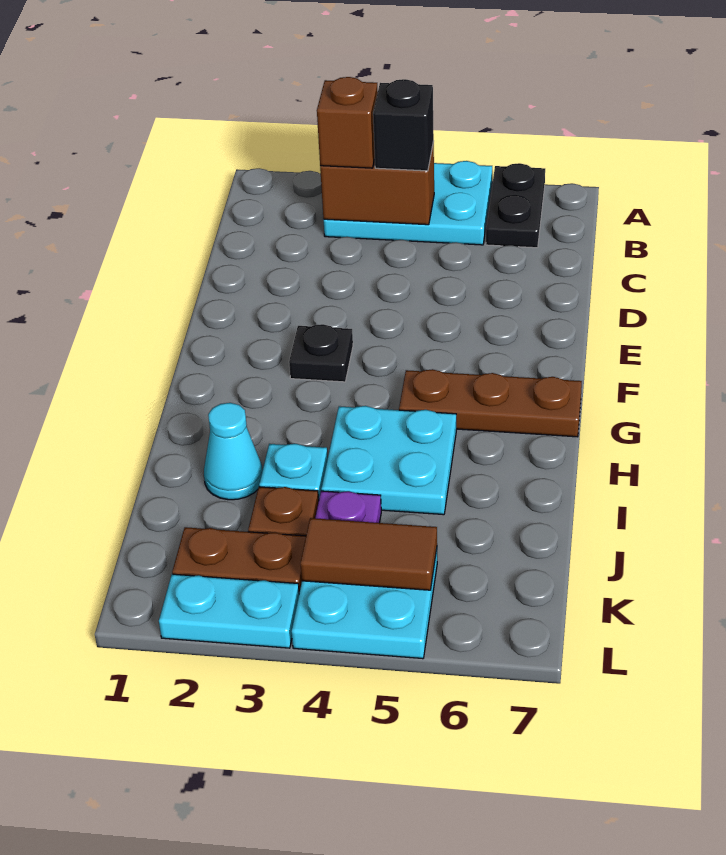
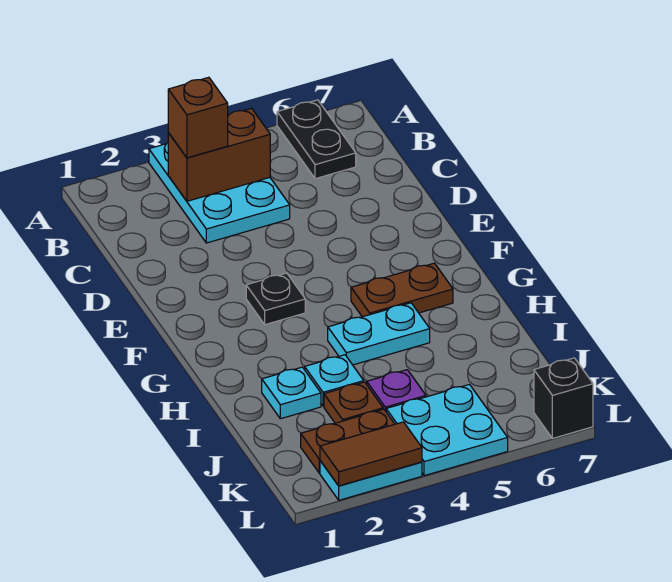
cyan plate A3:B5 level 1 -> cyan plate A3:C4 level 1
black brick B4 level 3 -> black brick L7 level 1
brown plate G5:G7 level 1 -> brown plate G5:G6 level 1
cyan plate H4:I5 level 1 -> cyan plate H4:H5 level 1
cyan cone I2 level 1 -> cyan plate I2 level 1
brown tile K4:K5 level 2 -> brown tile L2:L3 level 2

